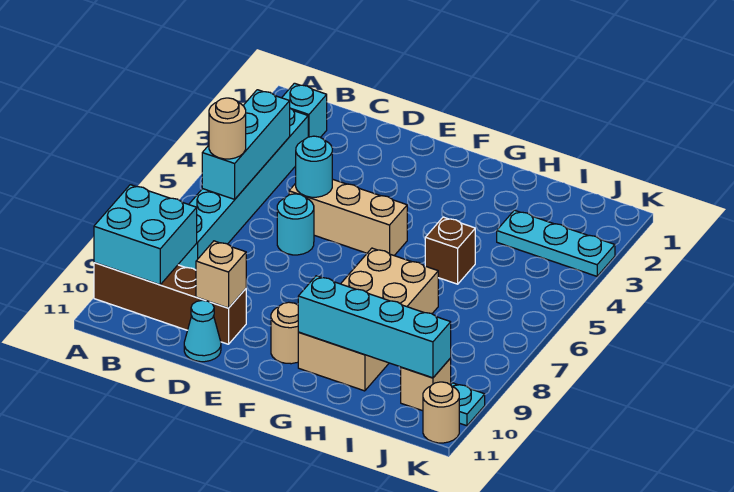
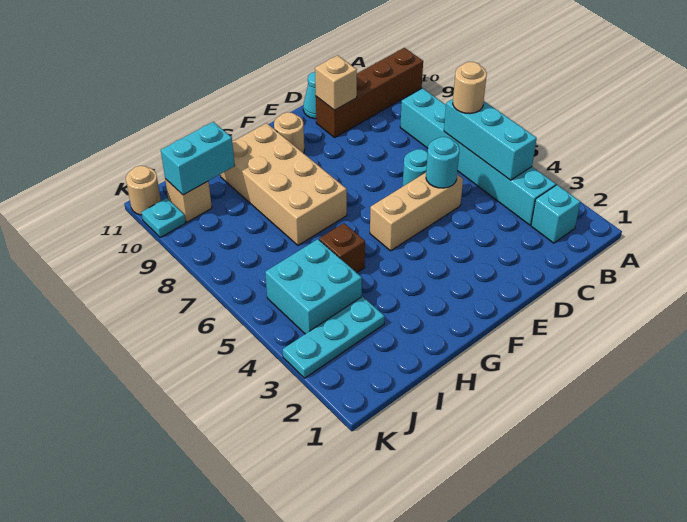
cyan brick A9:B10 level 2 -> cyan brick I4:J5 level 1
cyan brick G10:J10 level 2 -> cyan brick I10:J10 level 2

